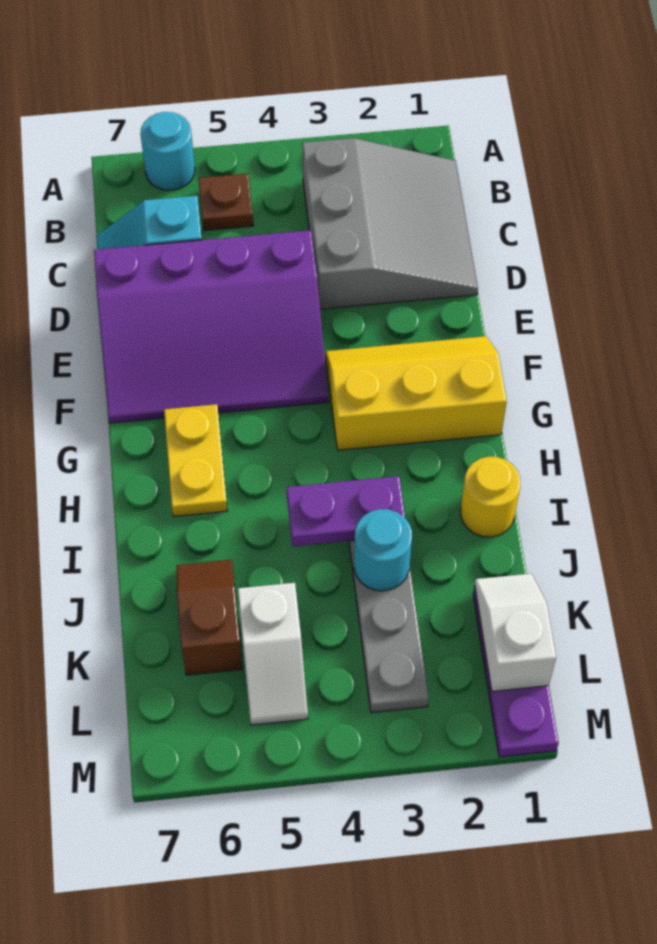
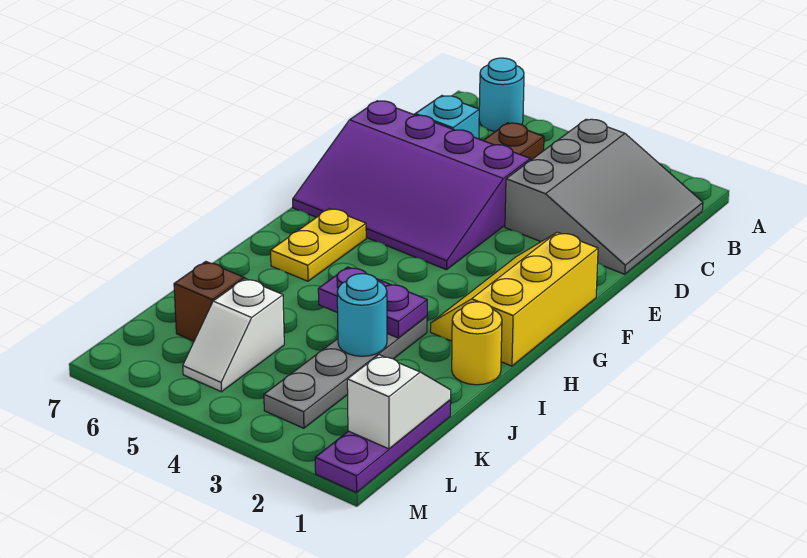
yellow slope F1:G3 level 1 top G -> yellow slope F1:H2 level 1 top 1

